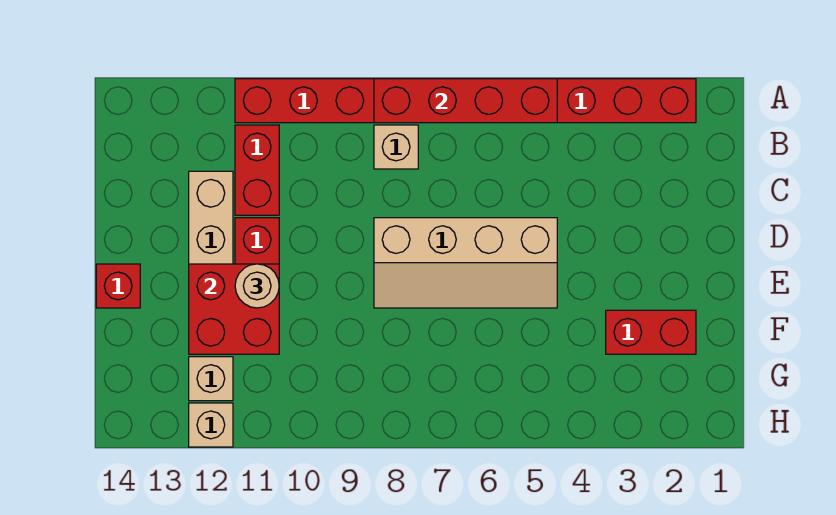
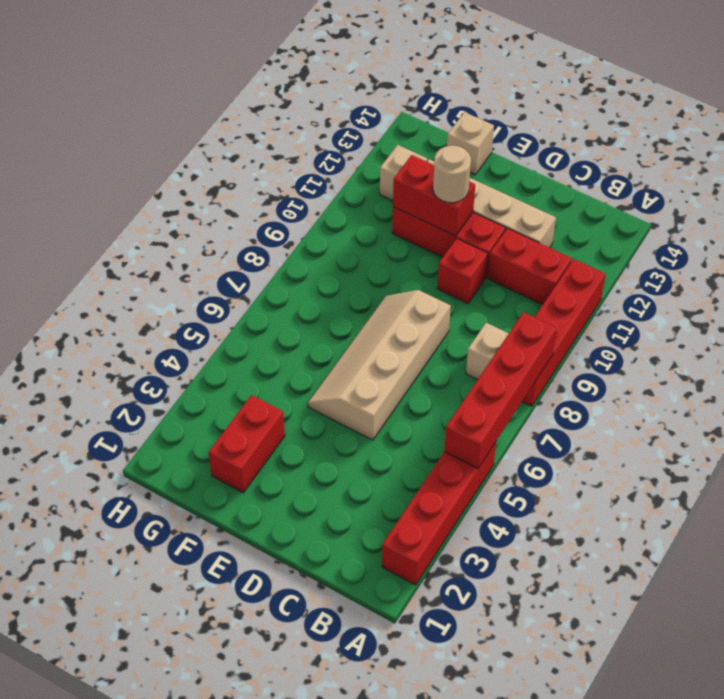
red brick E11:F12 level 2 -> red brick E11:F11 level 2
red brick E14 level 1 -> red brick D10 level 1
tan brick H12 level 1 -> tan brick F14 level 1

